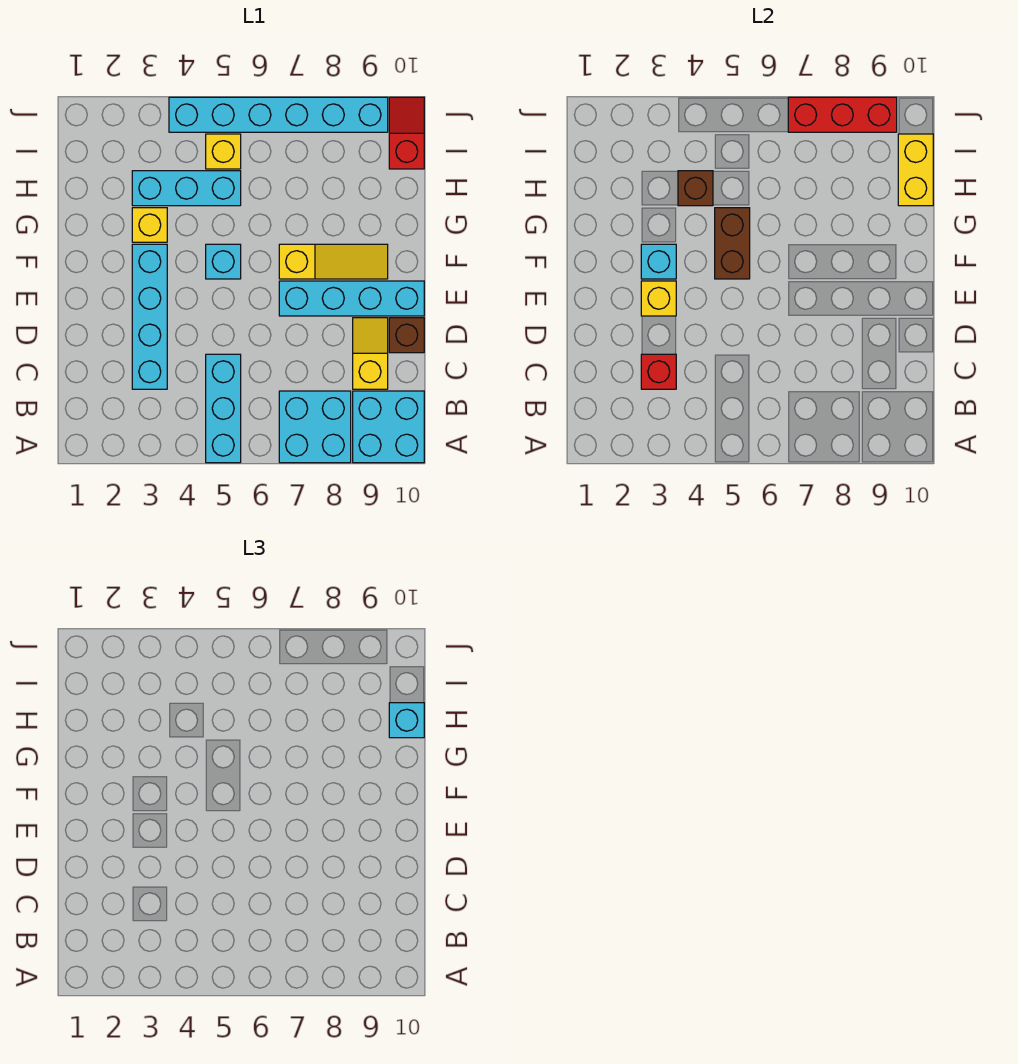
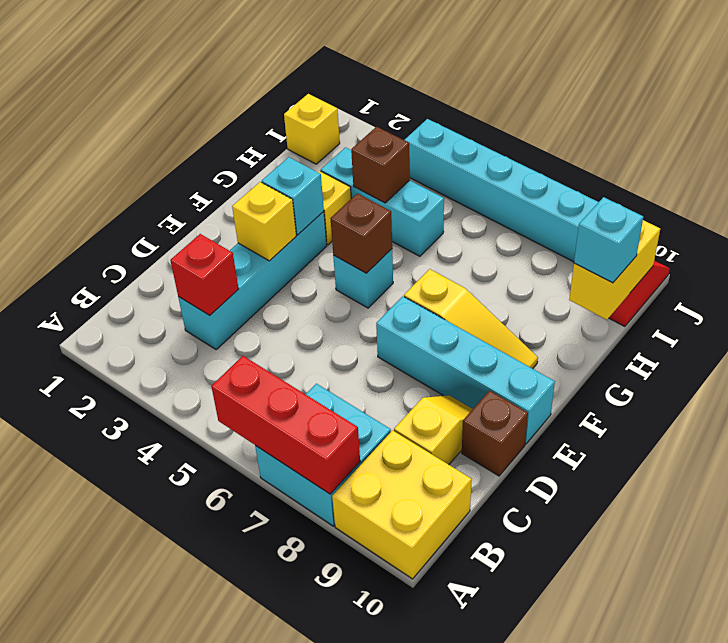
cyan brick A5:C5 level 1 -> none
cyan brick A9:B10 level 1 -> yellow brick A9:B10 level 1
brown brick F5:G5 level 2 -> brown brick F5 level 2
yellow brick I5 level 1 -> yellow brick I1 level 1
red brick J7:J9 level 2 -> red brick A6:A8 level 2

